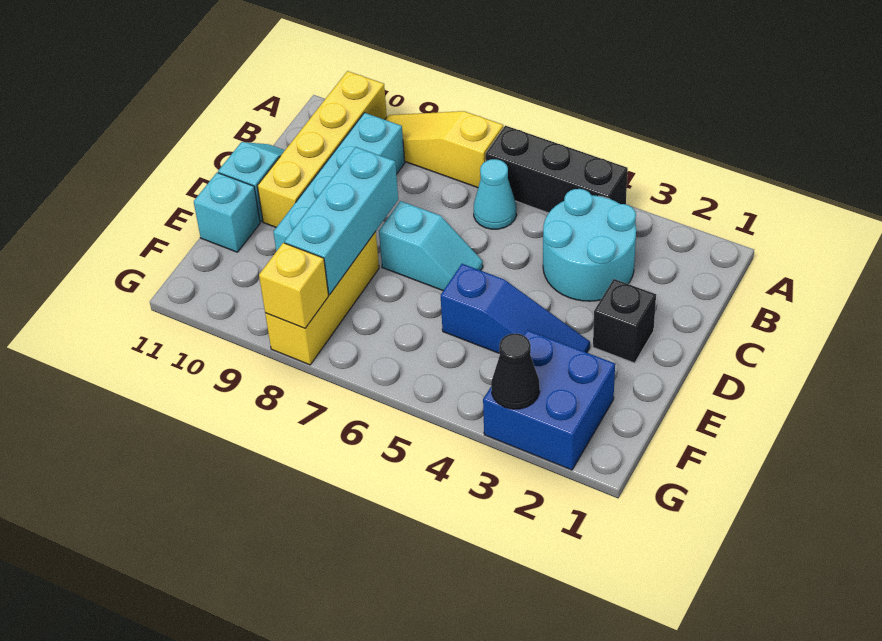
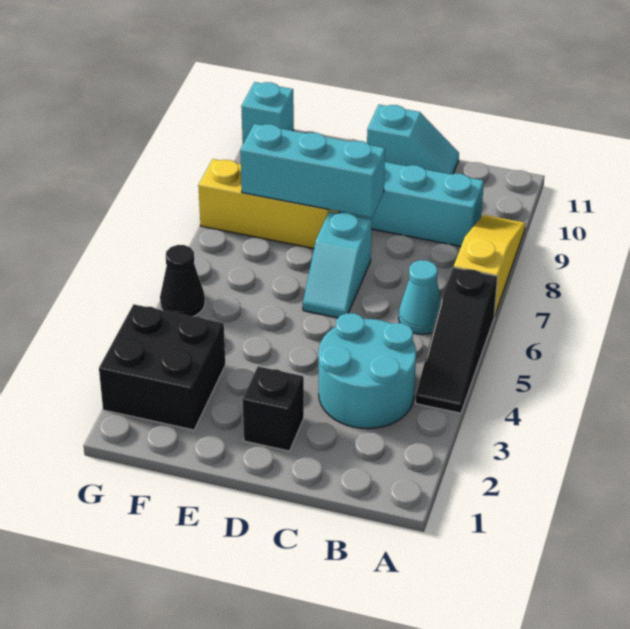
black brick A4:A6 level 1 -> black slope A4:A6 level 1 top 6
yellow brick A10:D10 level 1 -> none
blue slope E3:E5 level 1 top 5 -> none
cyan brick E11 level 1 -> cyan brick G11 level 1
blue brick F2:G3 level 1 -> black brick F2:G3 level 1
black cone G3 level 2 -> black cone G5 level 1
yellow brick G8 level 2 -> none

